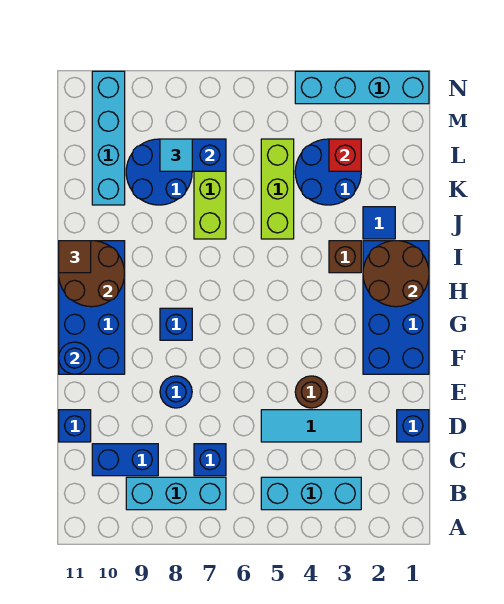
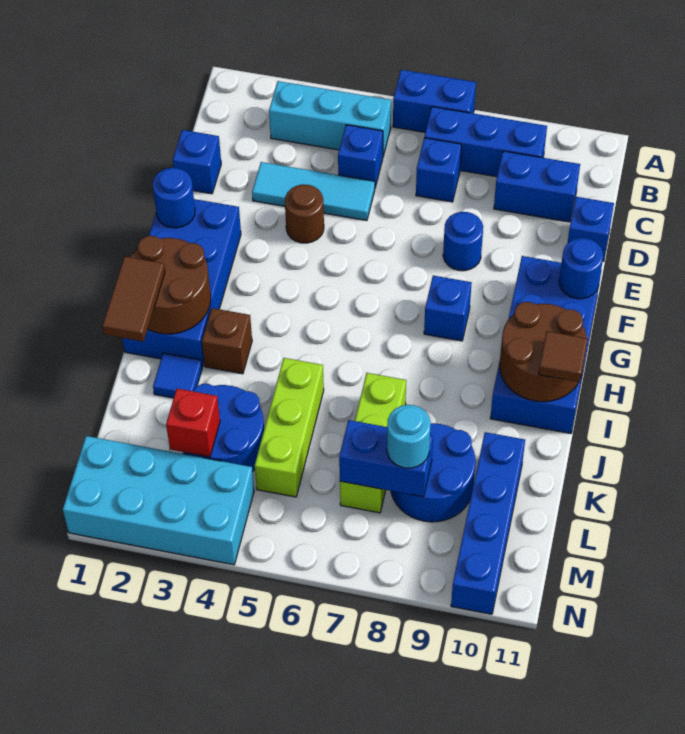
none -> blue brick A6:A7 level 1
cyan brick B7:B9 level 1 -> blue brick B7:B9 level 1
none -> blue brick C5 level 1
none -> blue round brick F1 level 2
none -> brown tile I1:J1 level 3
cyan brick K10:N10 level 1 -> blue brick K10:N10 level 1
cyan tile L8 level 3 -> cyan round brick L8 level 3
cyan brick N1:N4 level 1 -> cyan brick M1:N4 level 1

